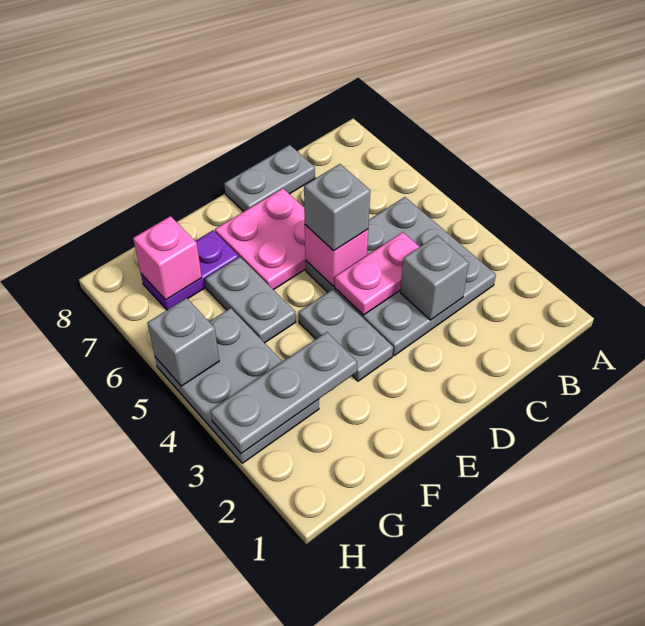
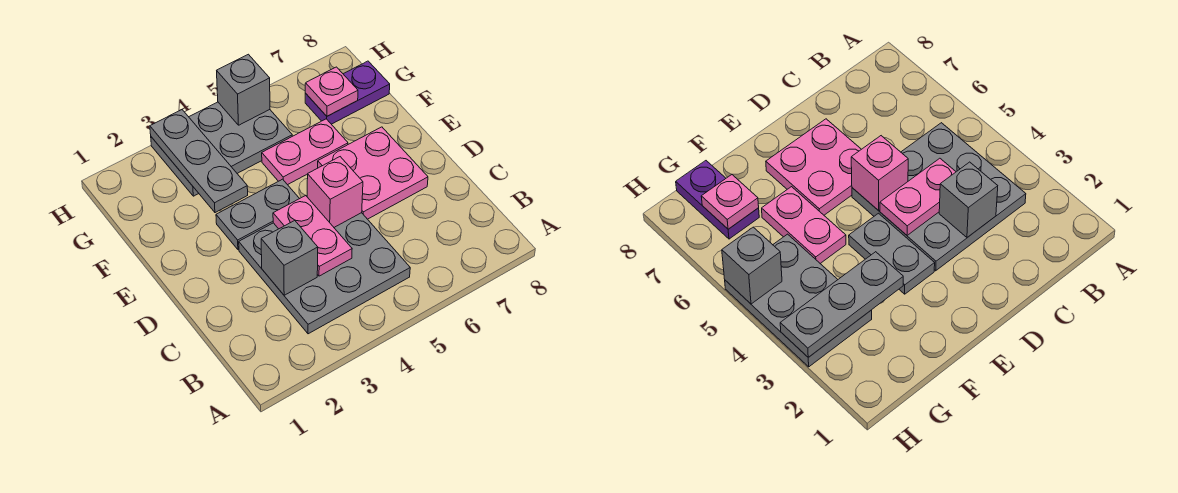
grey plate C8:D8 level 1 -> none
grey brick D5 level 3 -> none
grey plate F5:F6 level 1 -> pink plate F5:F6 level 1
purple plate F7:G7 level 1 -> purple plate G7:G8 level 1
pink brick G7 level 2 -> pink plate G7 level 2

